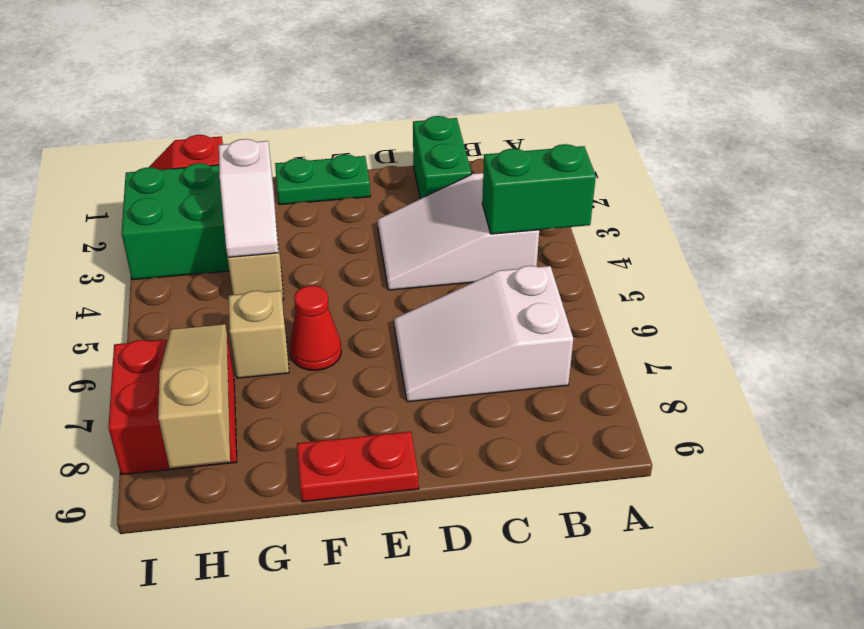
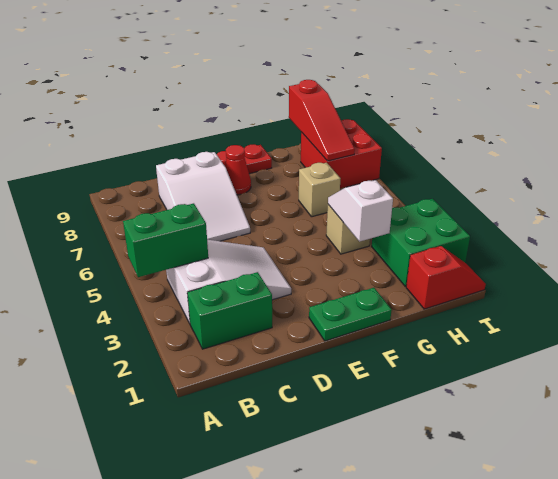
white slope B6:D7 level 1 top B -> white slope C6:D8 level 1 top 8
green brick C1:C2 level 1 -> green brick B2:C2 level 1
red cone F6 level 1 -> red cone E8 level 1
tan slope H7:H9 level 2 top 9 -> red slope H7:H9 level 2 top 9

